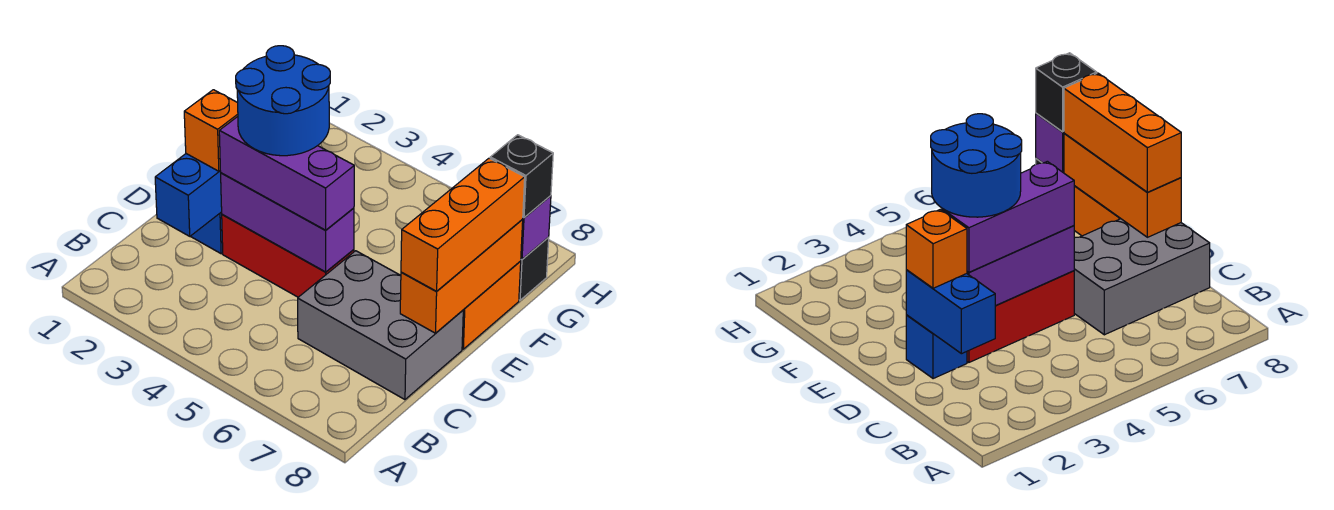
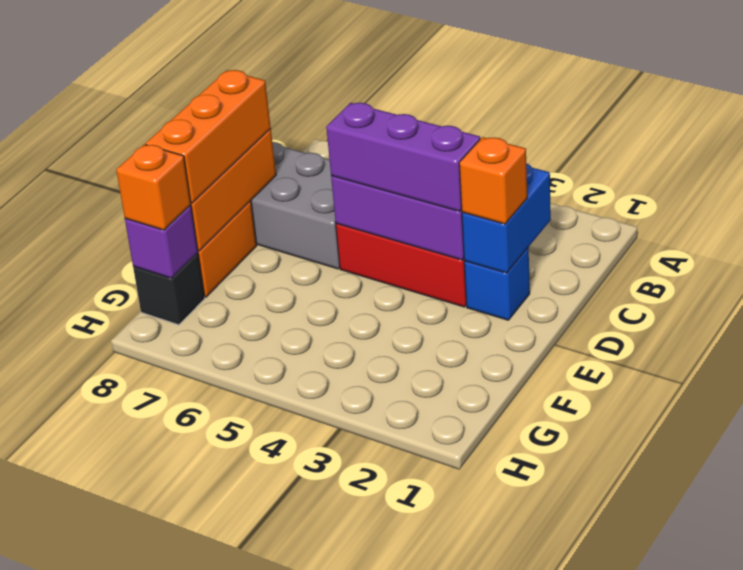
blue round brick D3:E4 level 4 -> none
black brick G8 level 3 -> orange brick G8 level 3

